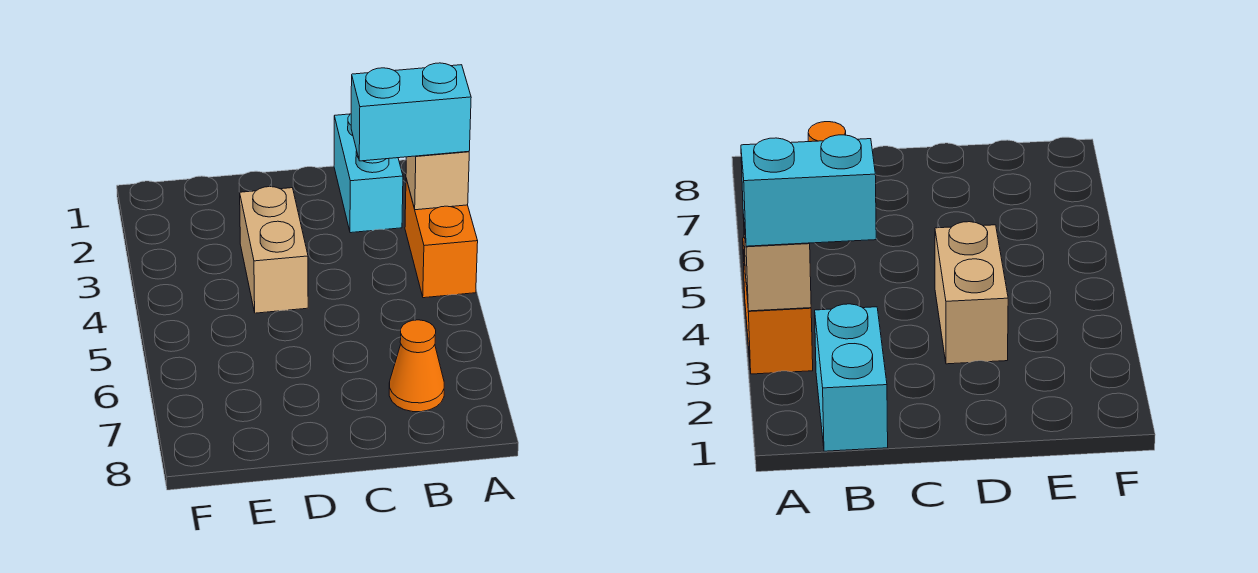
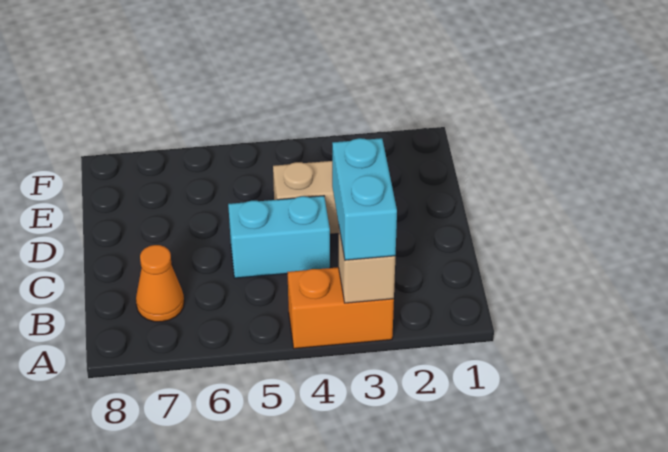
cyan brick B1:B2 level 1 -> cyan brick C4:C5 level 1

